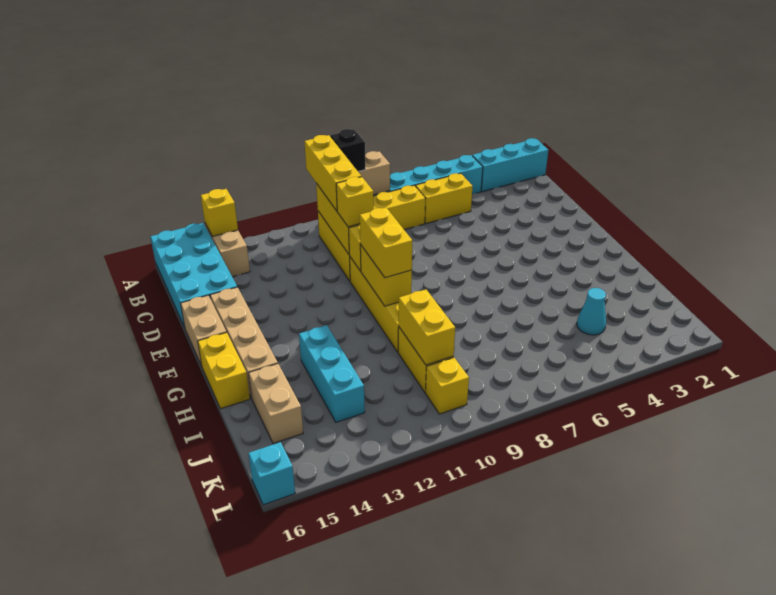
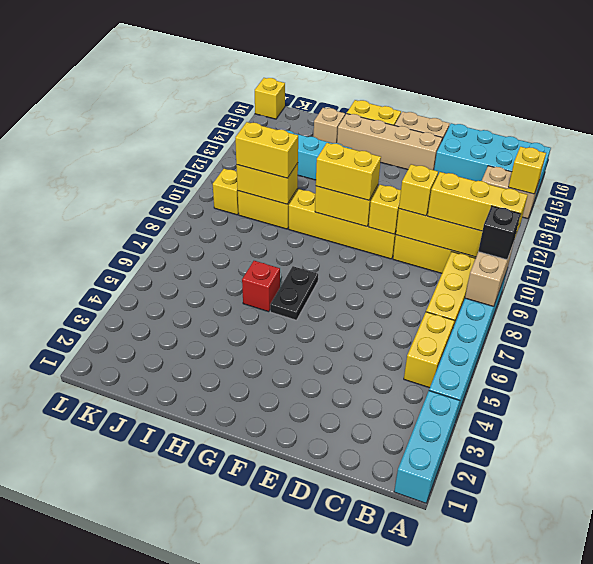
none -> black plate G6:G7 level 1
none -> red brick H6 level 1
none -> yellow brick I10:J10 level 3
tan brick I15:J15 level 1 -> tan brick I15 level 1
cyan cone J4 level 1 -> none
cyan brick L16 level 1 -> yellow brick L16 level 1

